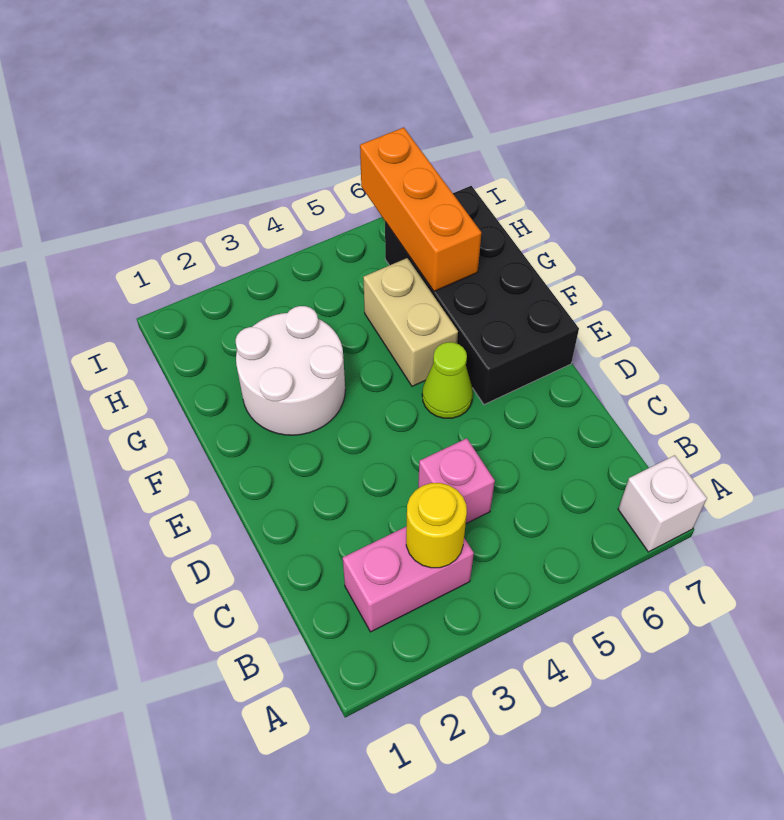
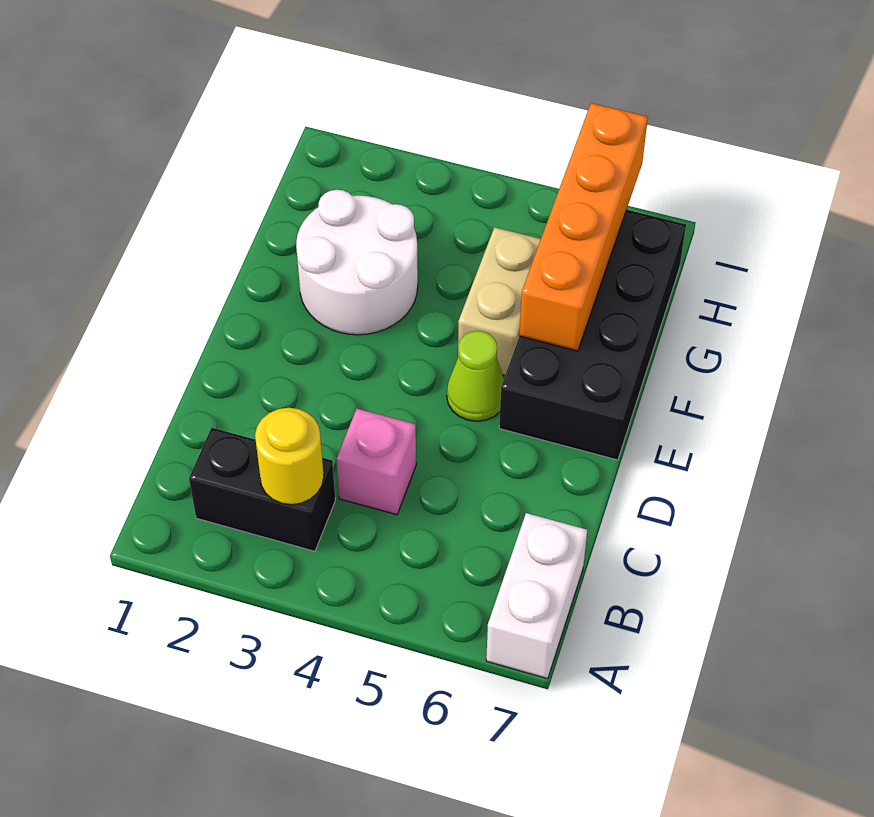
white brick A7 level 1 -> white brick A7:B7 level 1
pink brick B2:B3 level 1 -> black brick B2:B3 level 1
orange brick G6:I6 level 2 -> orange brick F6:I6 level 2

